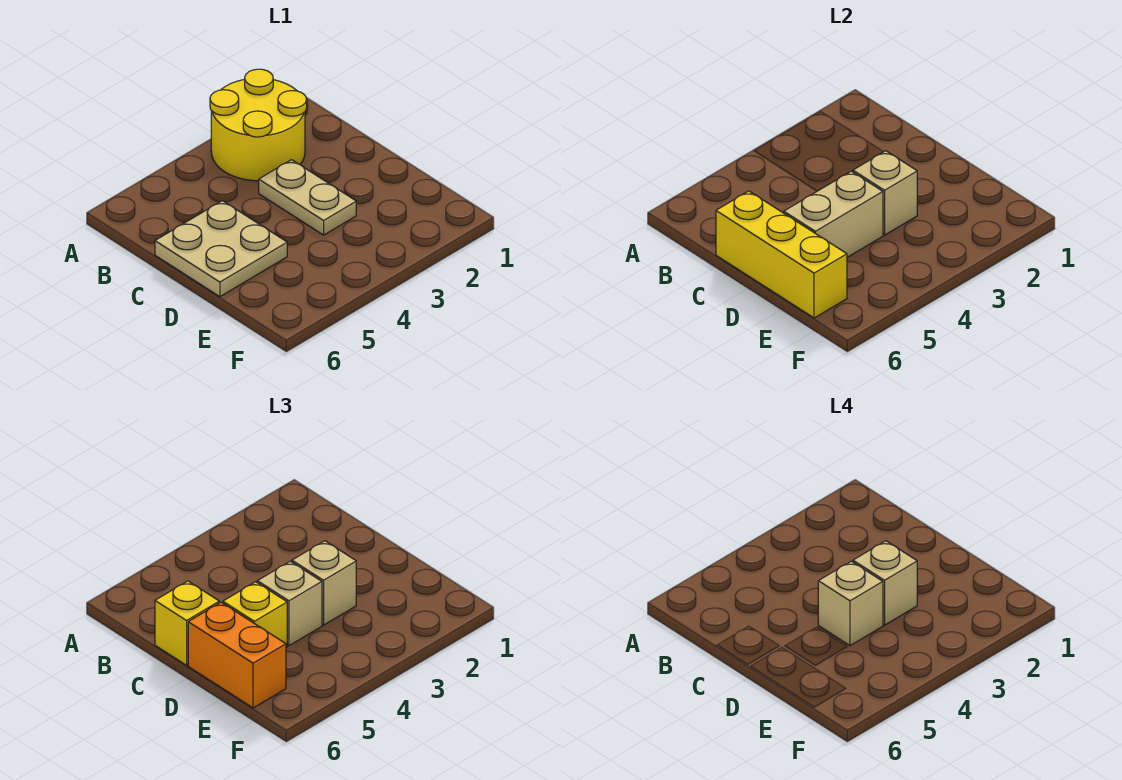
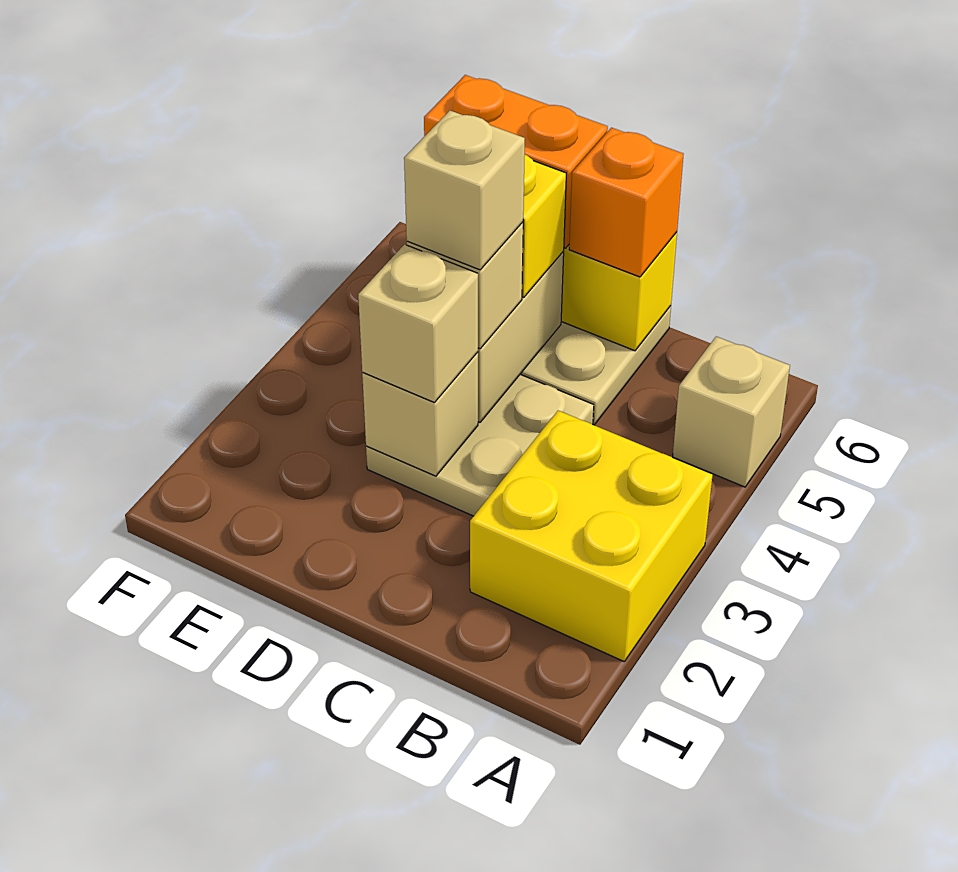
yellow round brick A2:B3 level 1 -> yellow brick A2:B3 level 1
tan plate C3:D3 level 1 -> tan plate C3:D4 level 1
yellow brick C6 level 3 -> orange brick C6 level 3
tan brick D3 level 4 -> tan brick A5 level 1

